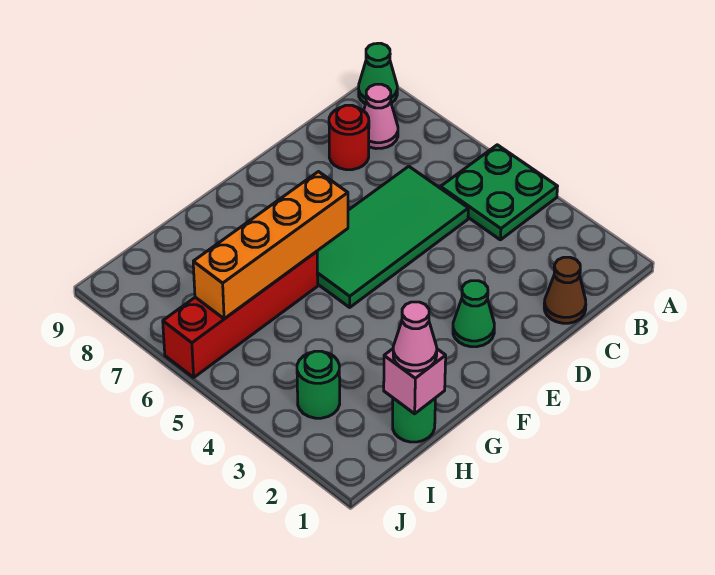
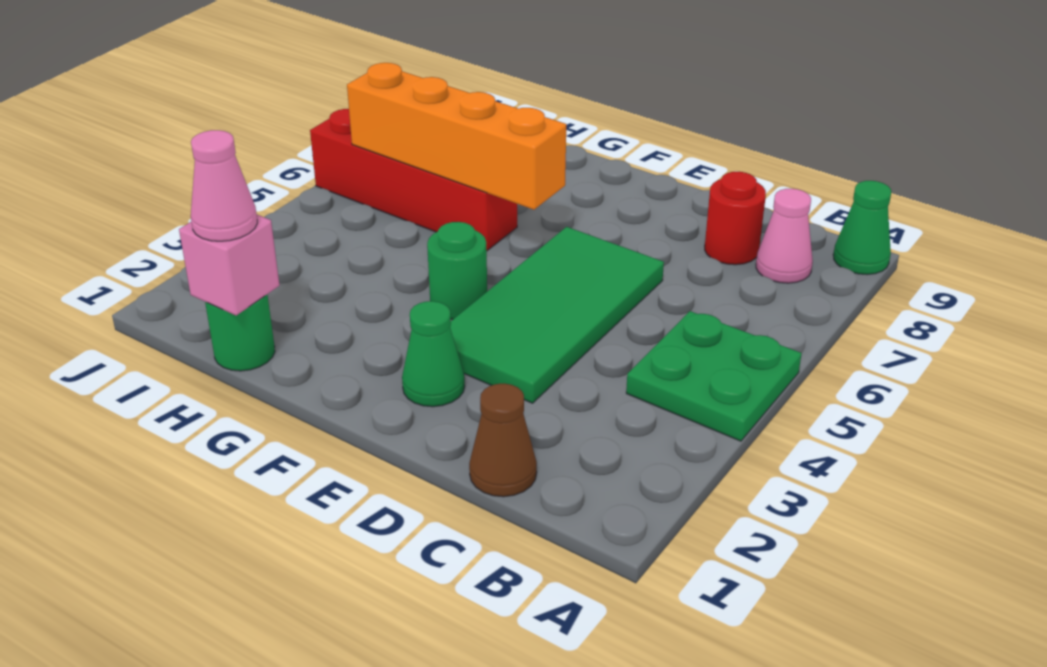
green tile C5:F6 level 1 -> green tile D3:E6 level 1
green round brick I3 level 1 -> green round brick F4 level 1

